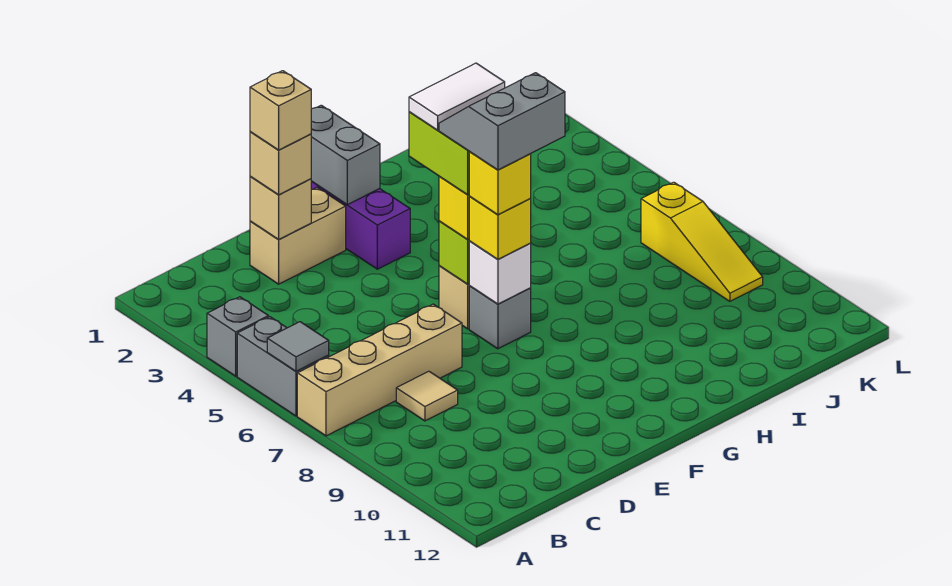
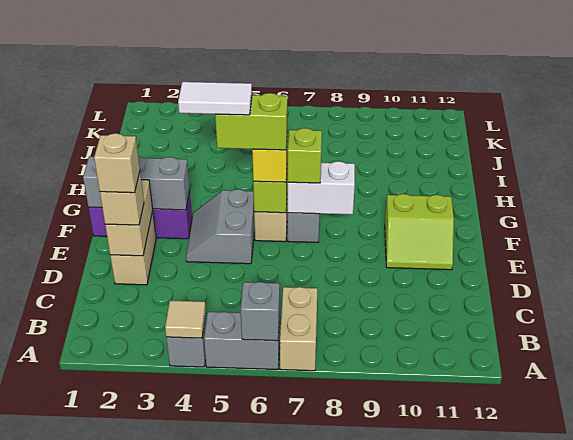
grey tile A6 level 2 -> grey brick A6 level 2
tan brick A7:D7 level 1 -> tan brick A7:B7 level 1
tan tile C8 level 1 -> tan tile A4 level 2
tan brick D2 level 2 -> tan brick D2:E2 level 2
none -> lime slope E10:F11 level 1 top F
grey brick F1:F2 level 2 -> grey brick F1:F3 level 2
white tile F5:G5 level 5 -> white tile F4:F5 level 5
grey slope F6:G7 level 5 top 7 -> grey slope E4:F5 level 1 top 5
white brick F7 level 2 -> white brick F7:F8 level 2
yellow brick F7 level 3 -> lime brick F7 level 3
yellow brick F7 level 4 -> none
yellow slope K7:K9 level 1 top 7 -> none

